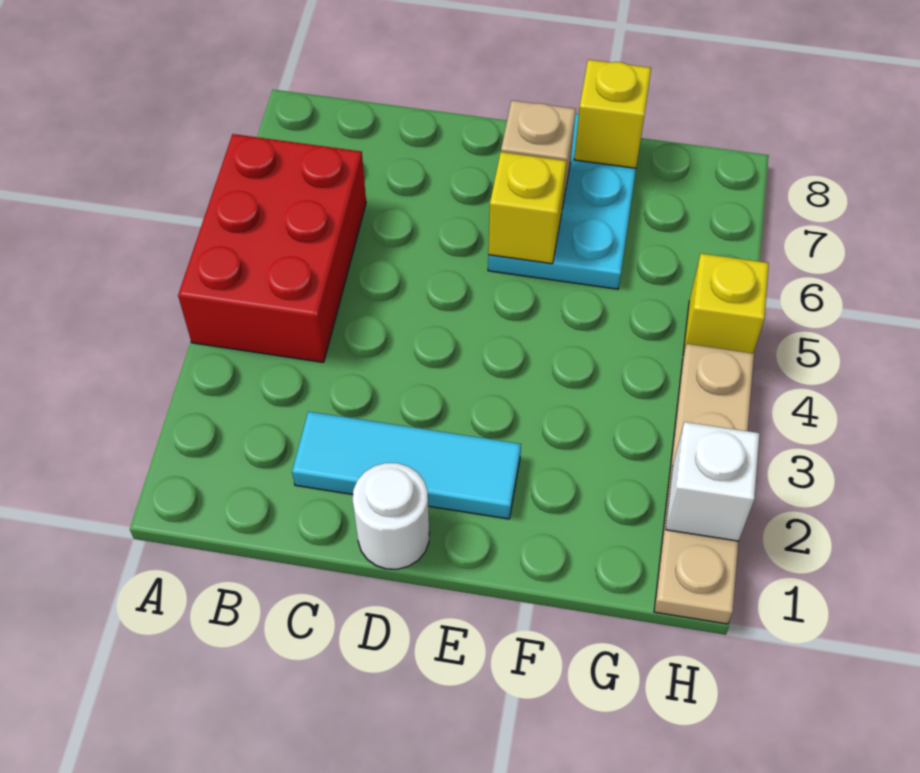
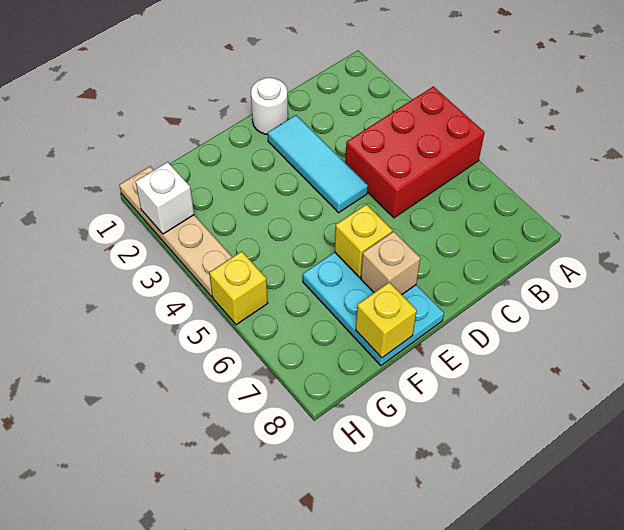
red brick A4:B6 level 1 -> red brick A4:C5 level 1
cyan tile C2:E2 level 1 -> cyan tile D2:D4 level 1

